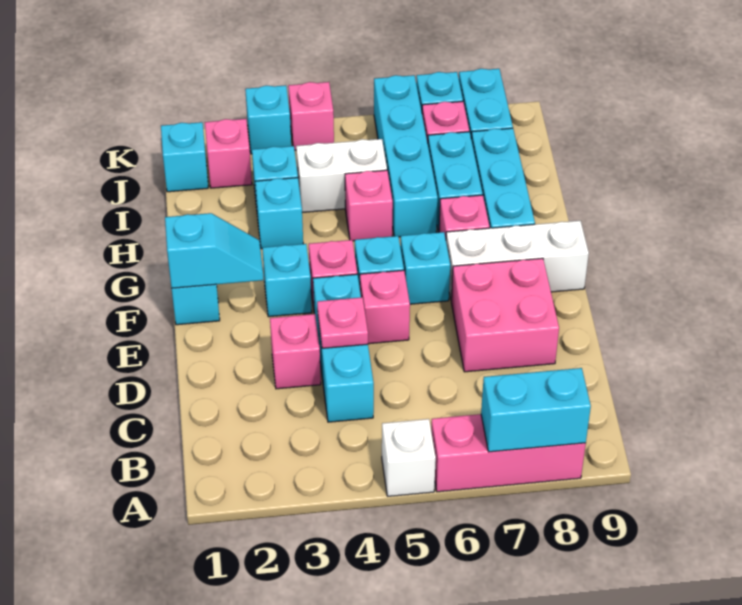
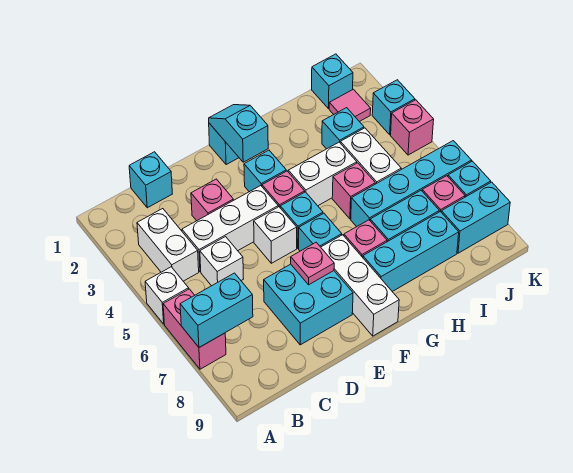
pink brick A6:A8 level 1 -> pink brick A6:A7 level 1
cyan brick A7:A8 level 2 -> cyan brick A7:B7 level 2
none -> white brick B3:B4 level 1
cyan brick C4:E4 level 1 -> white brick C4:E4 level 1
none -> white brick C5 level 1
pink plate D4 level 2 -> pink plate E7 level 2
pink brick D7:E8 level 1 -> cyan brick D7:E8 level 1
pink brick E5 level 1 -> white brick E5 level 1
cyan slope F1:F2 level 2 top 1 -> cyan slope F1:F2 level 2 top 2
none -> white brick G4:H4 level 1
cyan brick H3 level 1 -> cyan brick C1 level 1
pink brick J2 level 1 -> pink tile J2 level 1

